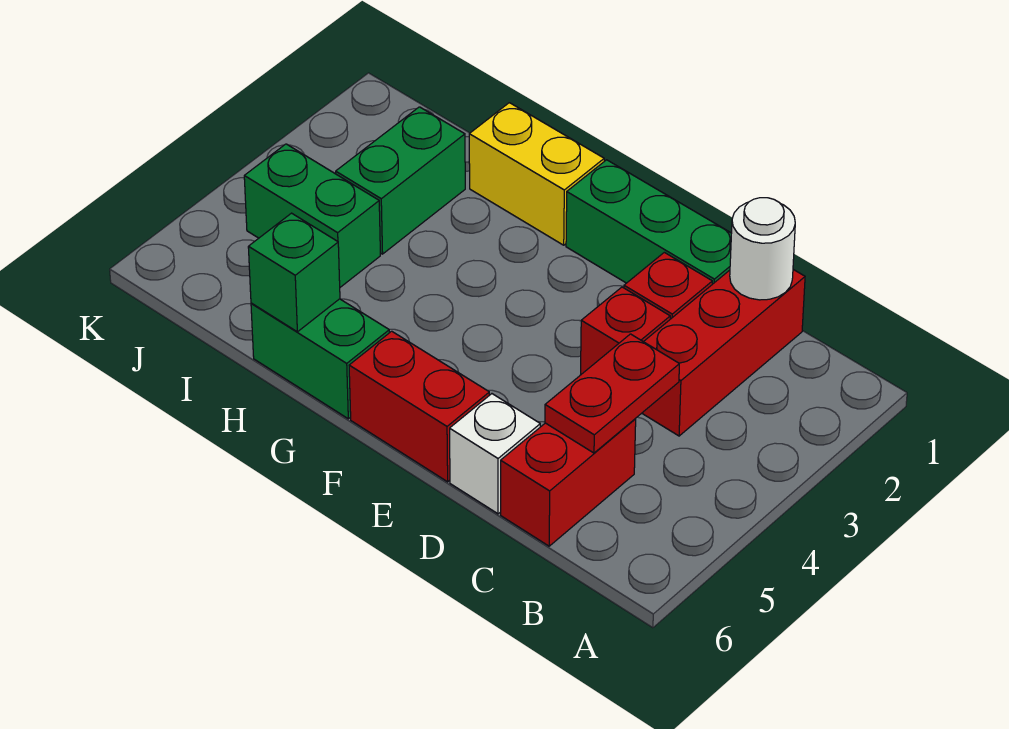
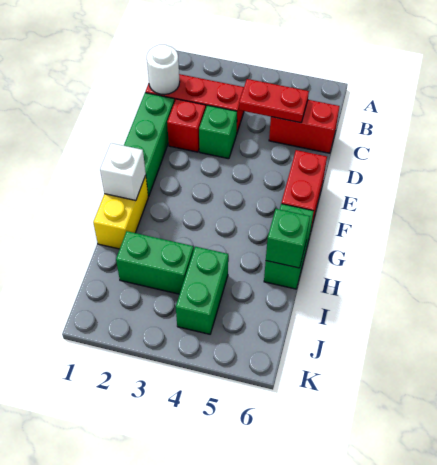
red brick D3 level 1 -> green brick D3 level 1
white brick D6 level 1 -> white brick G1 level 2

